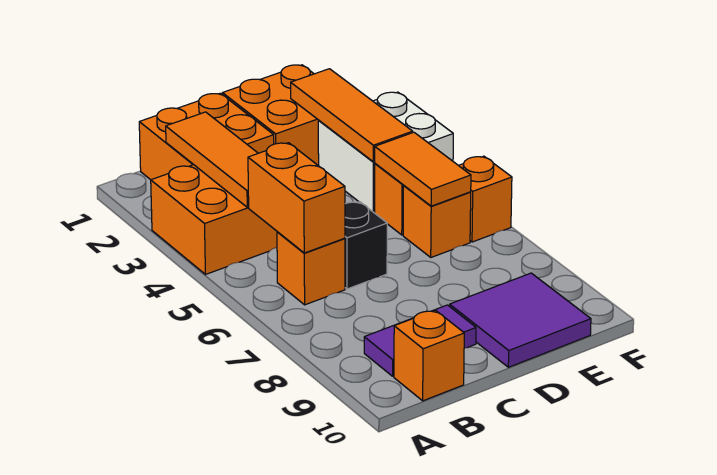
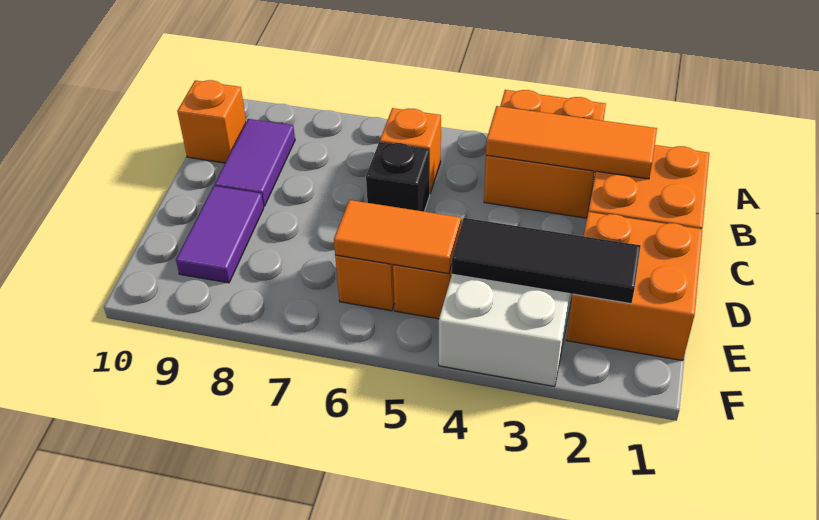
orange brick B5:B6 level 2 -> none
purple tile D9:E10 level 1 -> purple tile D9:E9 level 1
orange tile E2:E4 level 2 -> black tile E2:E4 level 2
orange brick F6 level 1 -> none

